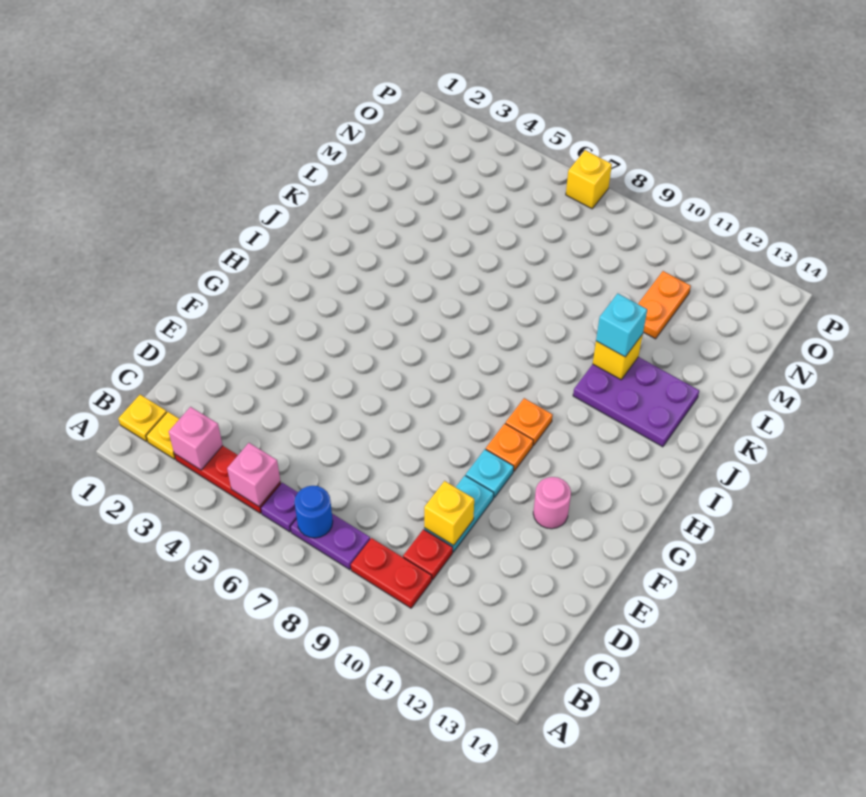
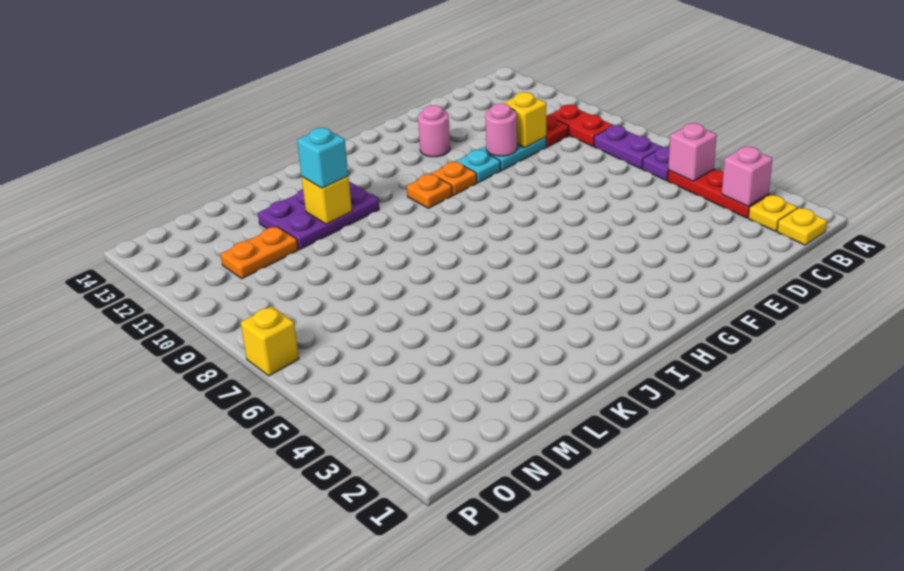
blue round brick B7 level 2 -> none
none -> pink round brick E10 level 2
purple plate J11:K13 level 1 -> purple plate J11:L12 level 1

